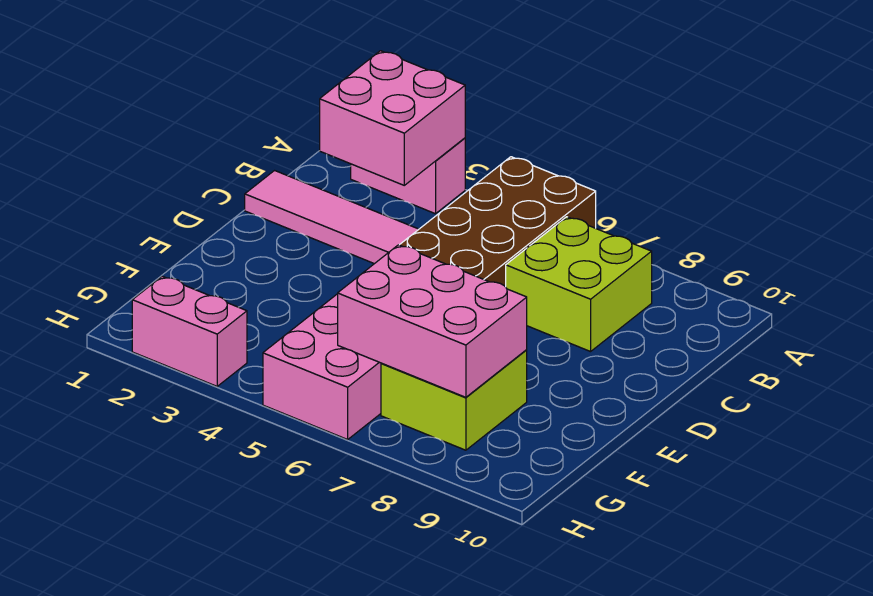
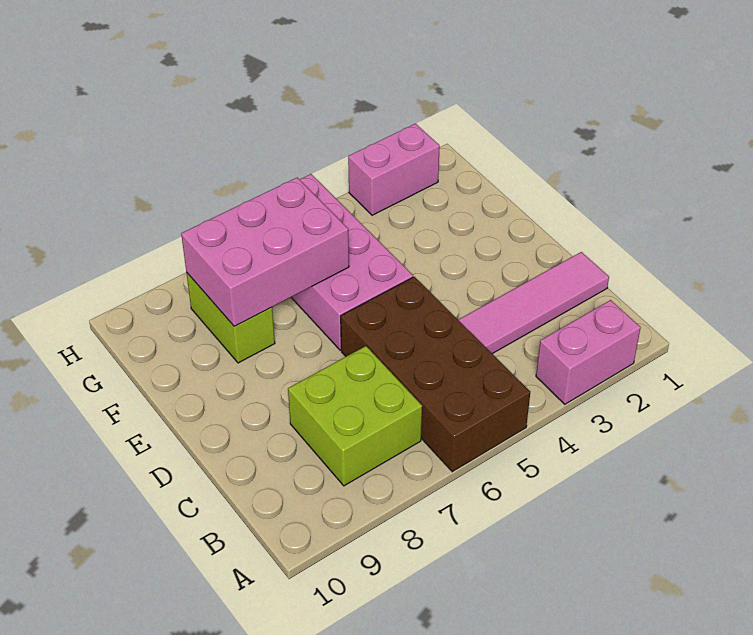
pink brick A2:B3 level 2 -> none
lime brick F7:G8 level 1 -> lime brick F8:G8 level 1

